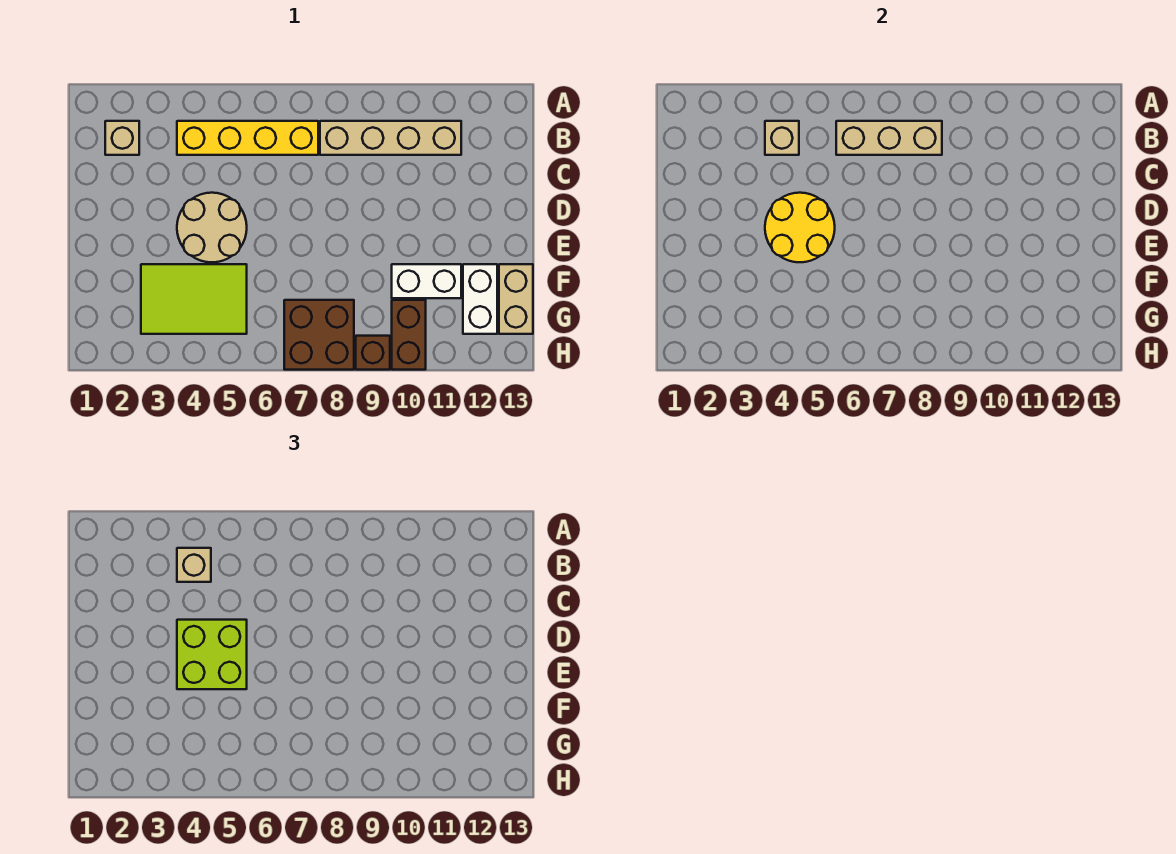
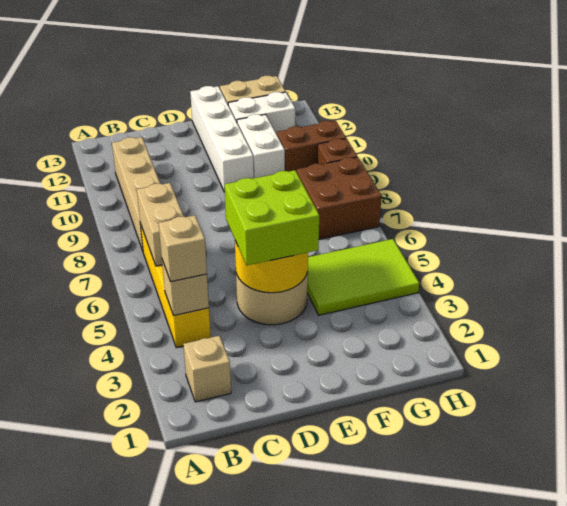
tan brick B6:B8 level 2 -> tan brick B6:B7 level 2
none -> white brick E10:E13 level 1
lime tile F3:G5 level 1 -> lime tile F4:H5 level 1

